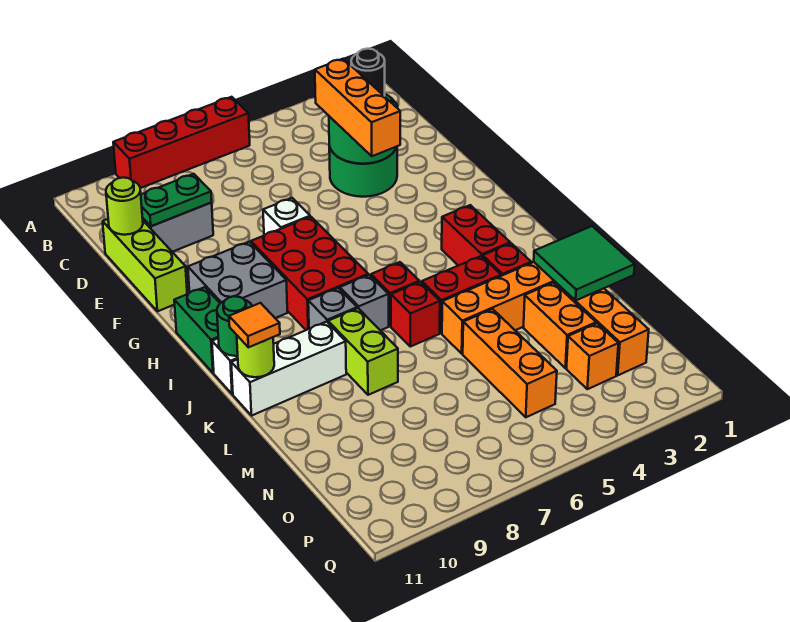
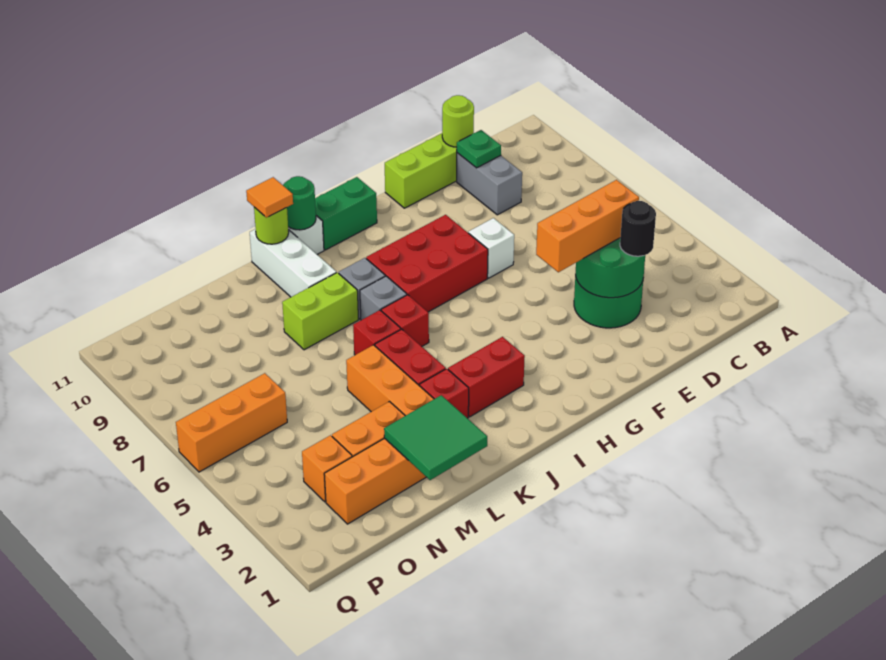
red brick A6:A9 level 1 -> none
green plate D9:D10 level 2 -> green plate D10 level 2
grey brick G9:H10 level 1 -> none
orange brick M5:O5 level 1 -> orange brick O6:Q6 level 1

